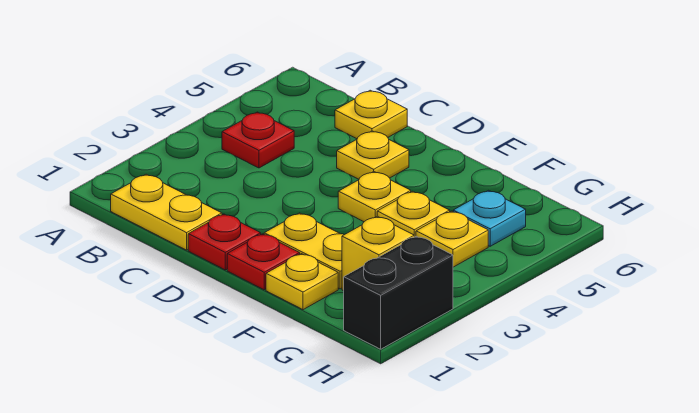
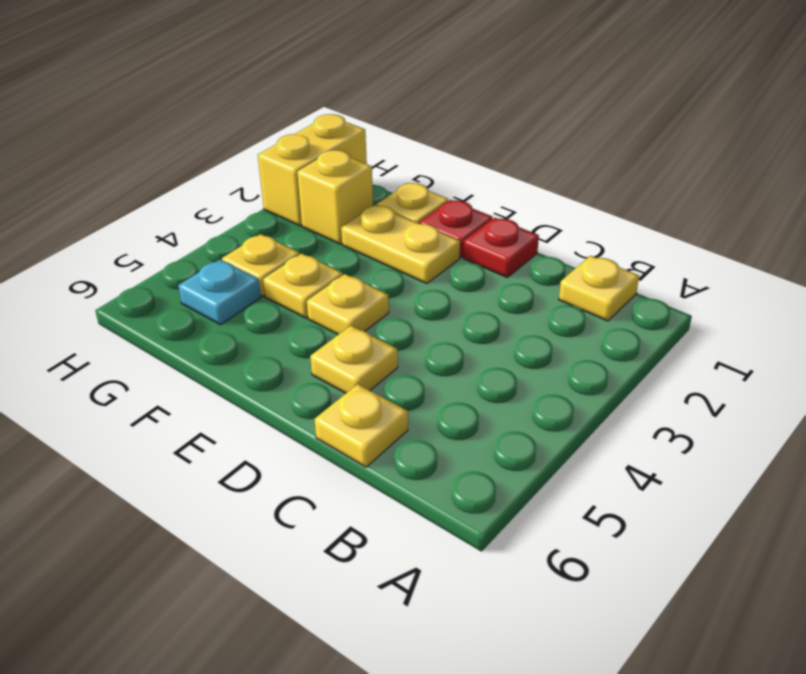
yellow plate B1:C1 level 1 -> yellow plate B1 level 1
red plate B4 level 1 -> none
black brick H1:H2 level 1 -> yellow brick H1:H2 level 1

